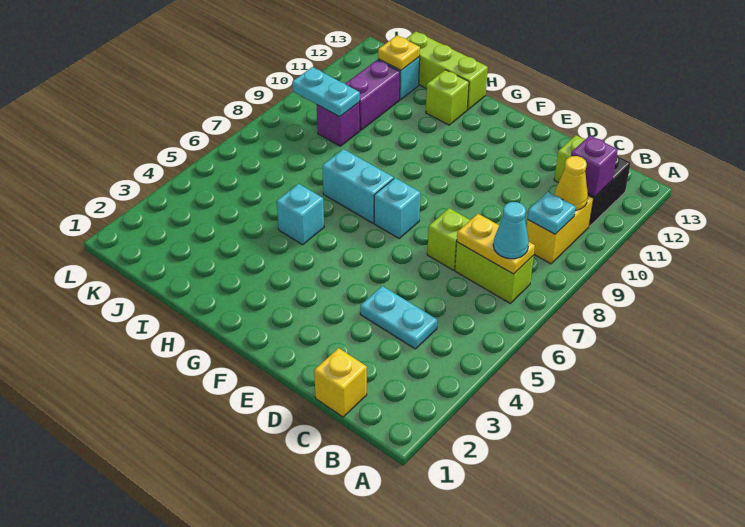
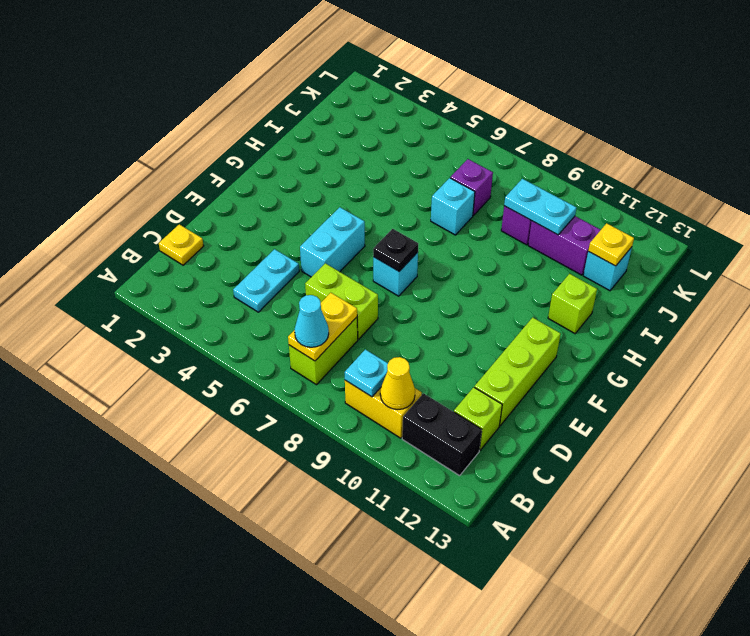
purple brick B11 level 2 -> purple brick J7 level 1
yellow brick C1 level 1 -> yellow plate C1 level 1
lime brick D7 level 1 -> lime brick D6:D7 level 1
none -> black plate F7 level 2
cyan brick G7:H7 level 1 -> cyan brick E5:F5 level 1
cyan brick H5 level 1 -> cyan brick I7 level 1
lime brick H13:J13 level 1 -> lime brick D12:F12 level 1
cyan plate J9:K9 level 2 -> cyan plate J9:J10 level 2

